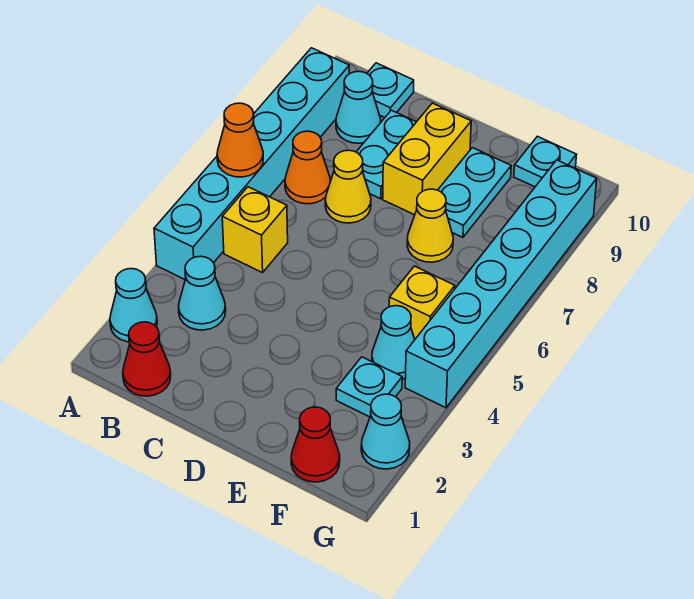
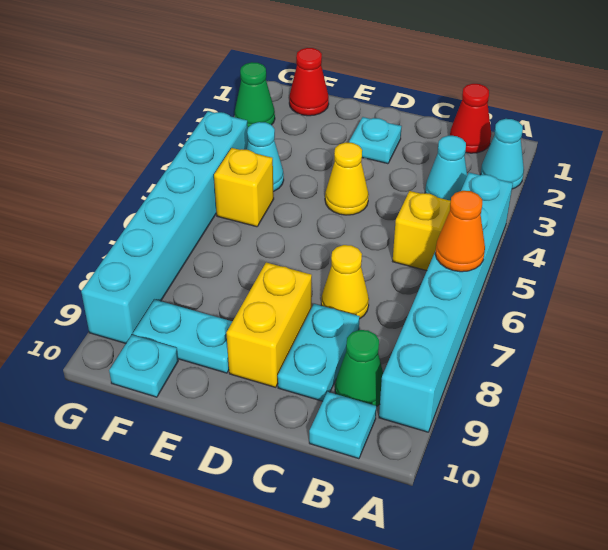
orange cone B7 level 1 -> none
cyan cone B9 level 1 -> green cone B9 level 1
yellow cone E7 level 1 -> yellow cone D4 level 1
cyan plate E8:E9 level 1 -> cyan plate E9:F9 level 1
cyan plate F3 level 1 -> cyan plate D2 level 1
cyan cone G2 level 1 -> green cone G2 level 1

